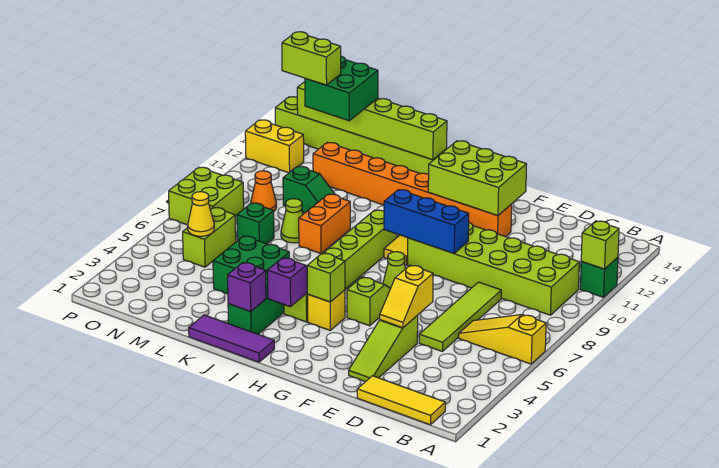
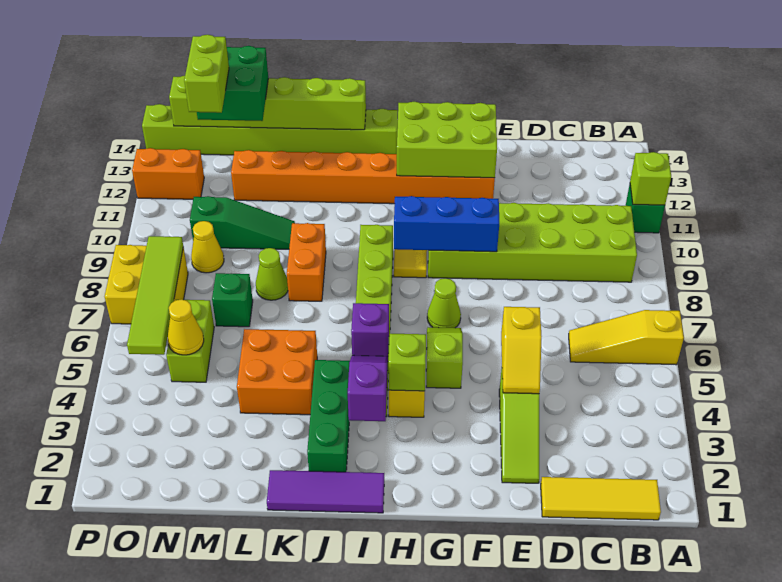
lime tile D5:D8 level 1 -> lime tile O5:O8 level 2
purple brick J2 level 2 -> purple brick I5 level 2
green brick K4:L5 level 1 -> orange brick K4:L5 level 1
green slope L10:M10 level 1 top M -> green slope L10:N10 level 1 top N
orange cone N9 level 1 -> yellow cone N9 level 1
lime brick N13:O13 level 4 -> lime brick N12:N13 level 4
lime brick O7:P8 level 1 -> yellow brick O7:P8 level 1
yellow brick O12:P12 level 1 -> orange brick O12:P12 level 1

